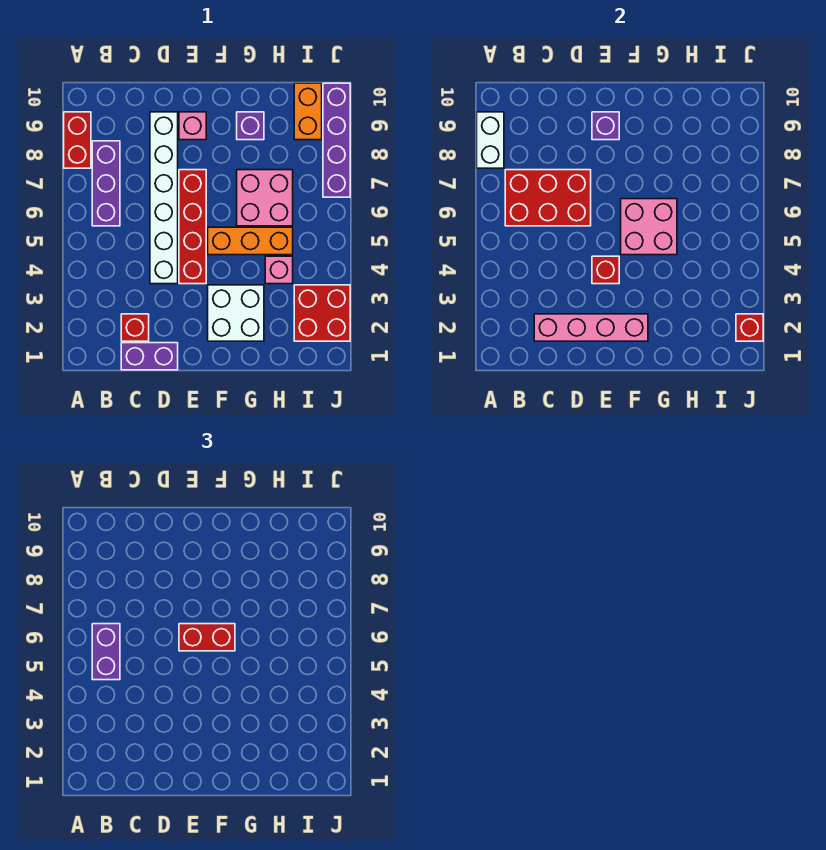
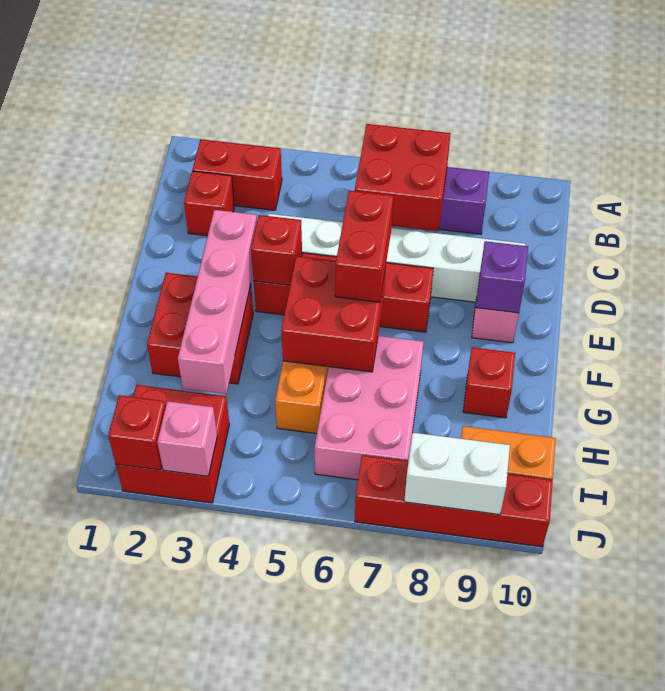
red brick A8:A9 level 1 -> red brick B2:B3 level 1
white brick A8:A9 level 2 -> white brick J8:J9 level 2
purple brick B5:B6 level 3 -> none
red brick B6:D7 level 2 -> red brick B6:C7 level 2
purple brick C1:D1 level 1 -> none
pink brick C2:F2 level 2 -> pink brick E3:H3 level 2
white brick F2:G3 level 1 -> red brick F2:G3 level 1
pink brick F5:G6 level 2 -> red brick F5:G6 level 2
pink brick G6:H7 level 1 -> pink brick G6:I7 level 1
purple brick G9 level 1 -> red brick G9 level 1
pink brick H4 level 1 -> pink brick J3 level 2
purple brick J7:J10 level 1 -> red brick J7:J10 level 1

